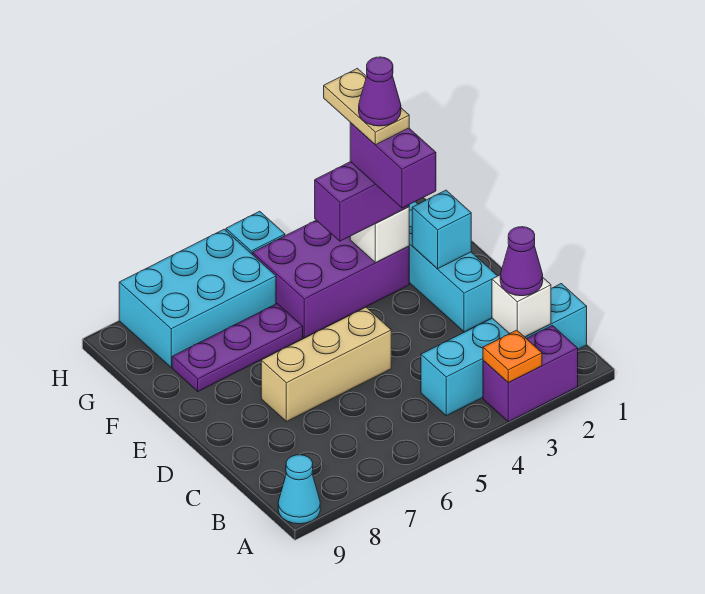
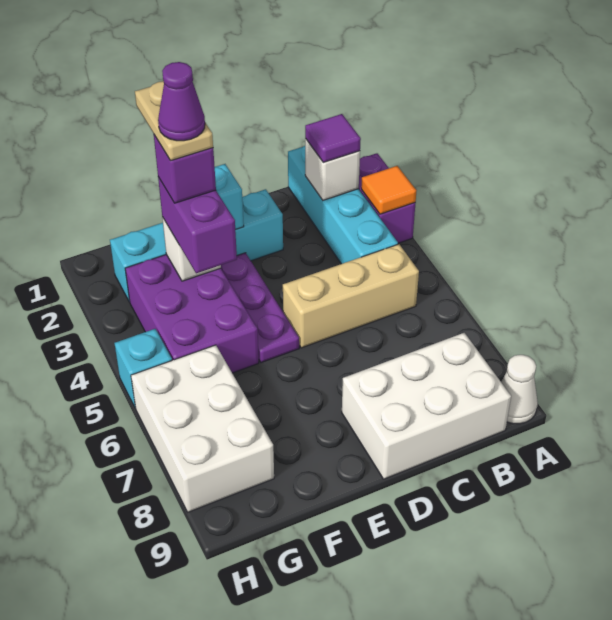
orange plate A3 level 2 -> orange tile A3 level 2
cyan cone A9 level 1 -> white cone A9 level 1
purple cone B2 level 3 -> purple tile B2 level 3
none -> white brick B8:D9 level 1
tan brick D5:D7 level 1 -> tan brick B5:D5 level 1
purple brick E3:F3 level 4 -> purple brick F3 level 4
tan plate F3:G3 level 5 -> tan plate F2:F3 level 5
purple plate F6:F8 level 1 -> purple plate E3:E5 level 1
cyan brick G6:H8 level 1 -> white brick G6:H8 level 1

